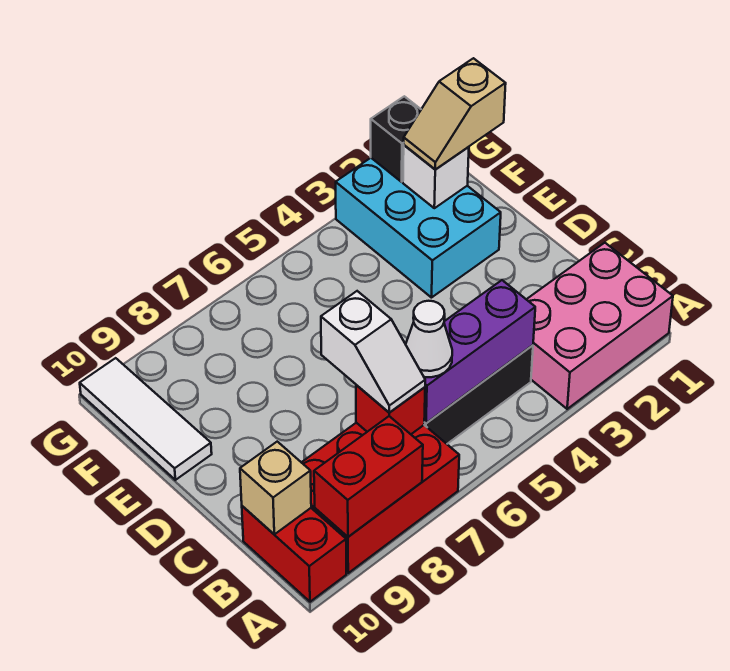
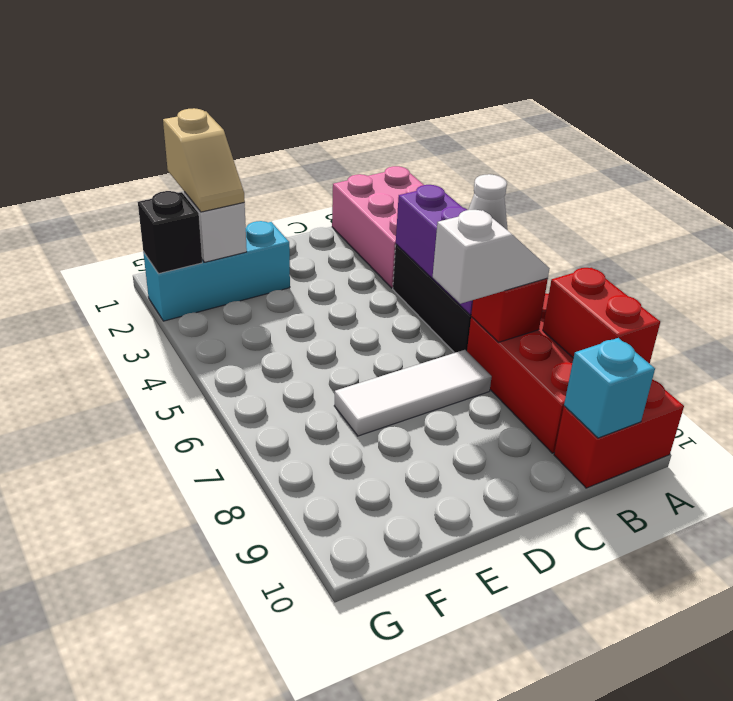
tan brick B10 level 2 -> cyan brick B10 level 2
cyan brick E2:G3 level 1 -> cyan brick E2:G2 level 1
white tile E10:G10 level 1 -> white tile C7:E7 level 1

